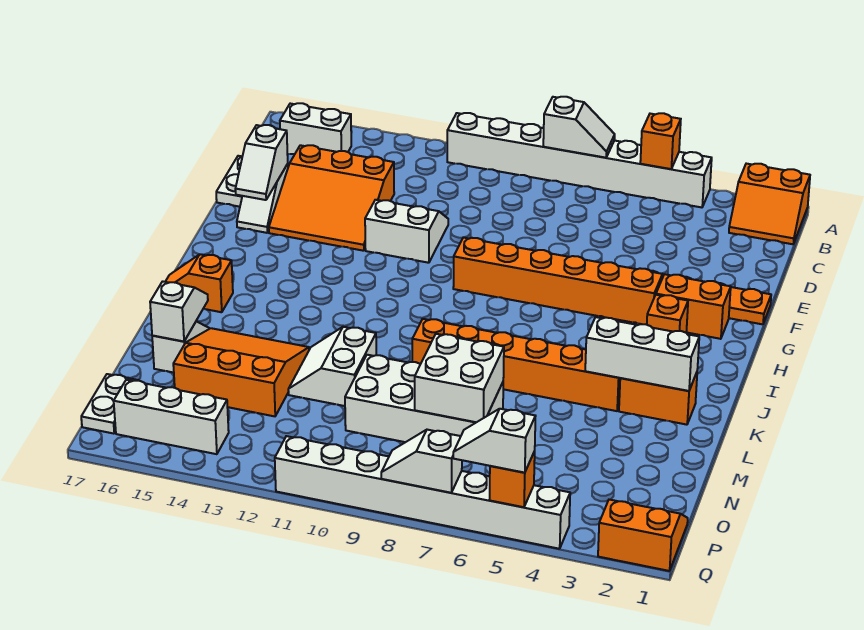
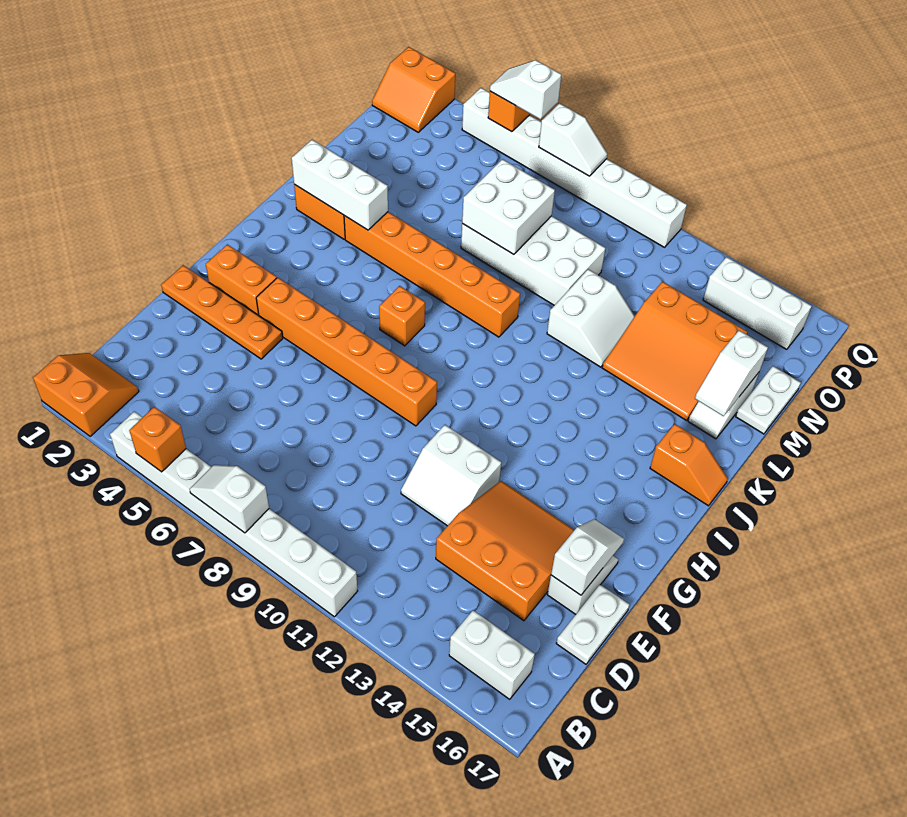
orange brick H3 level 1 -> orange brick I7 level 1
white plate O17:P17 level 1 -> white plate M17:N17 level 1
white slope Q5:Q6 level 3 top 5 -> white slope Q5:Q6 level 3 top 6

